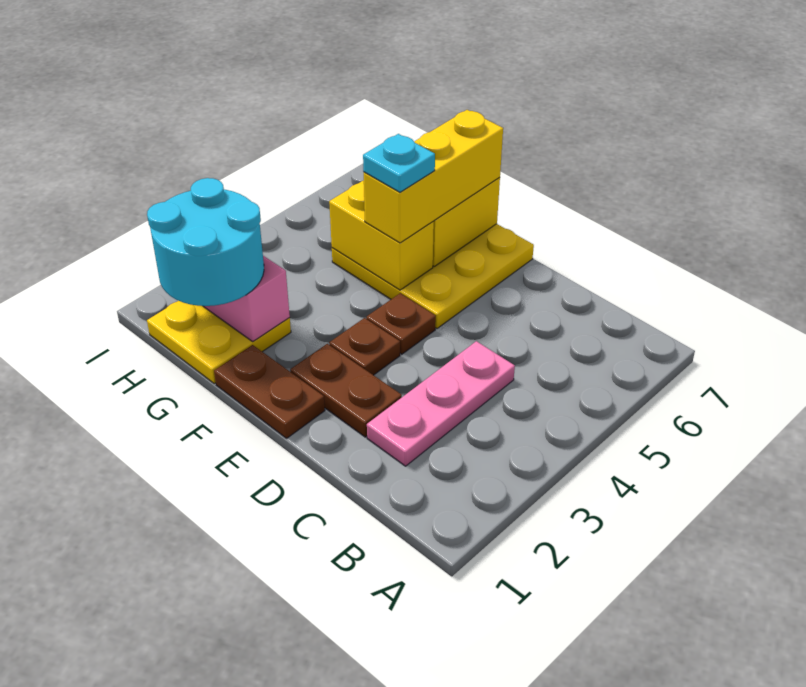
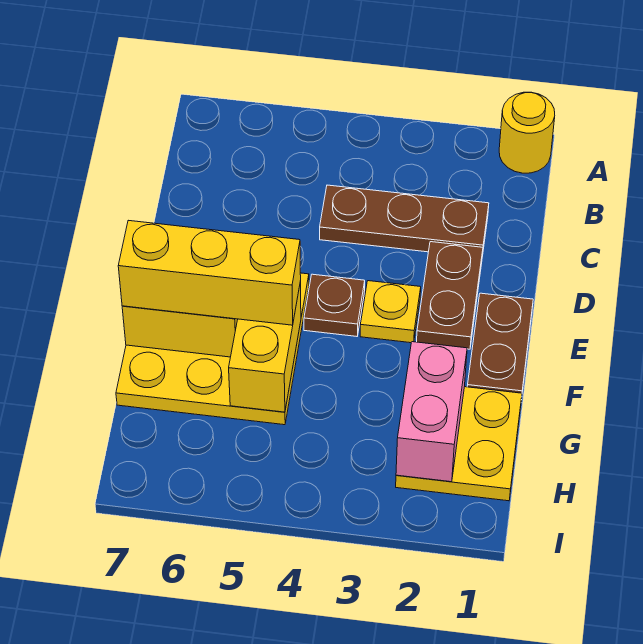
none -> yellow round brick A1 level 1
pink plate C2:C4 level 1 -> brown plate C2:C4 level 1
brown plate E3 level 1 -> yellow plate E3 level 1
cyan plate F5 level 4 -> none
cyan round brick G1:H2 level 3 -> none

